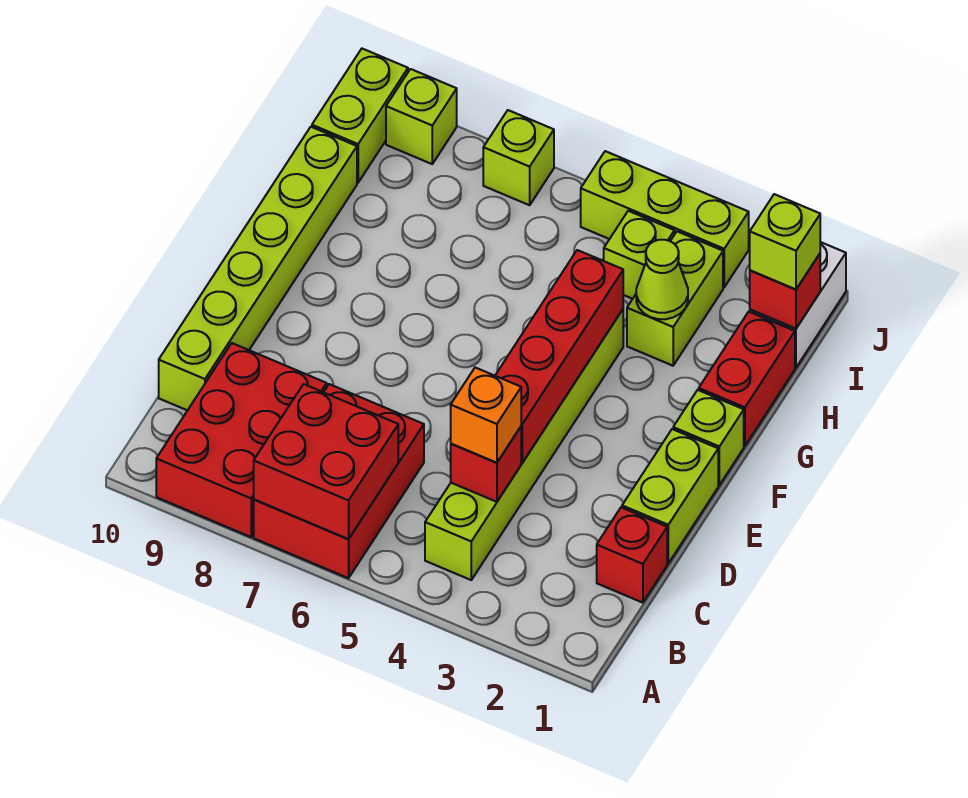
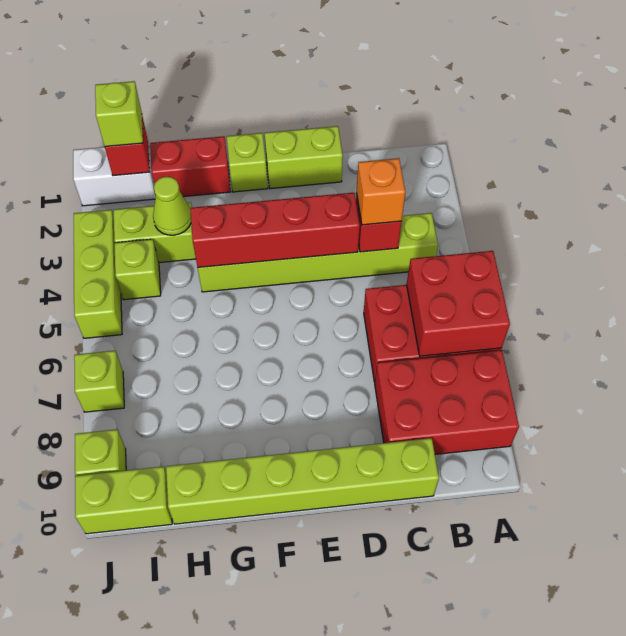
red brick C1 level 1 -> none

